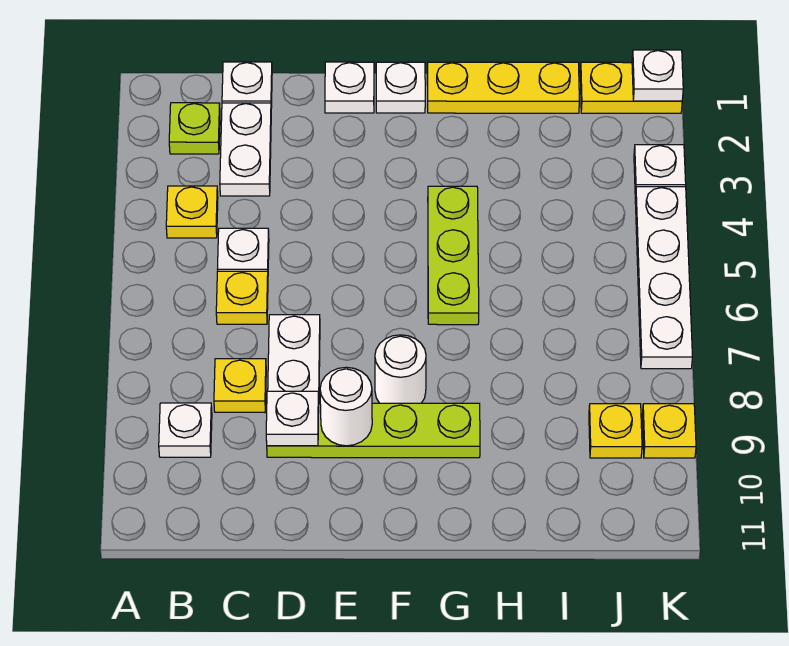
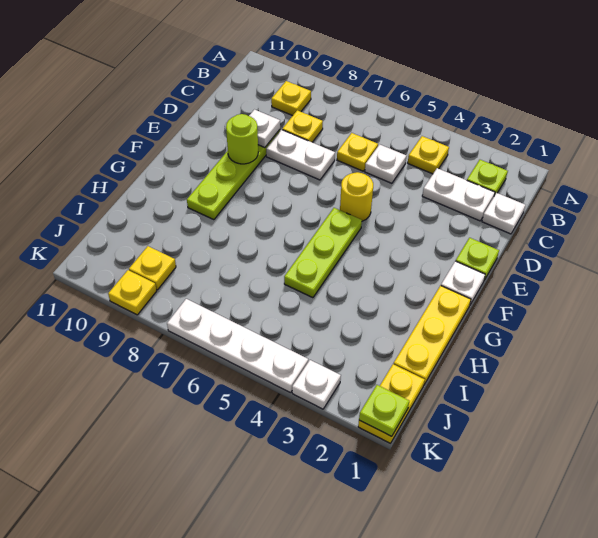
white plate B9 level 1 -> yellow plate B9 level 1
white plate E1 level 1 -> lime plate E1 level 1
none -> yellow round brick E5 level 1
white round brick E9 level 2 -> lime round brick E9 level 2
white round brick F8 level 1 -> none
lime plate G4:G6 level 1 -> lime plate F5:H5 level 1
white plate K1 level 2 -> lime plate K1 level 2

